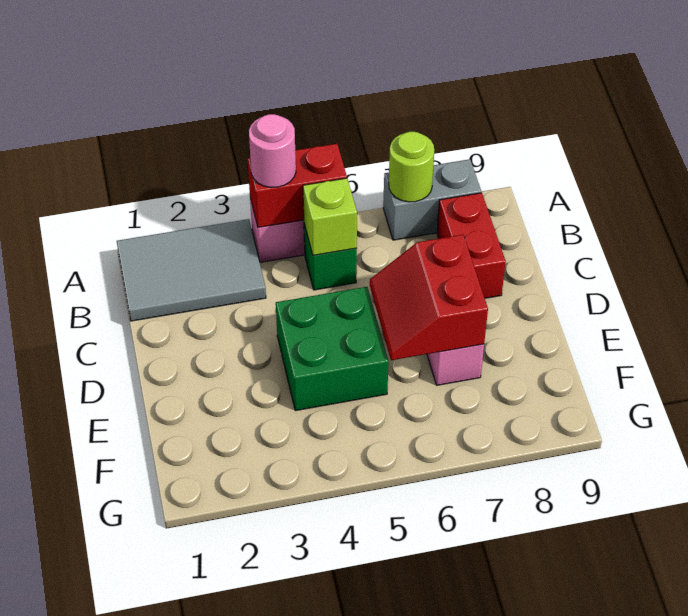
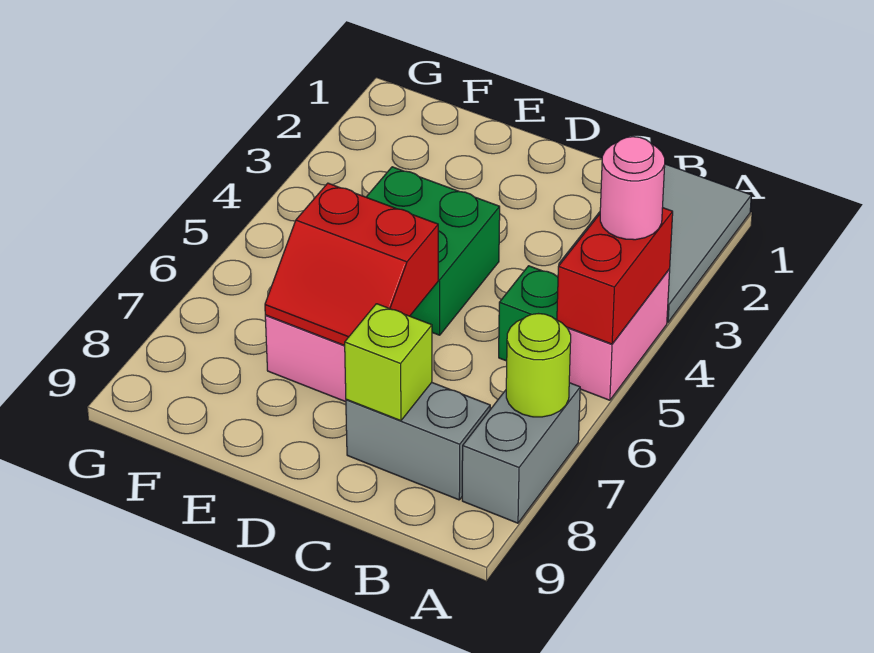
lime brick B5 level 2 -> lime brick C8 level 2
red brick B8:C8 level 1 -> grey brick B8:C8 level 1
red slope D6:E7 level 2 top 7 -> red slope D6:E7 level 2 top 6

